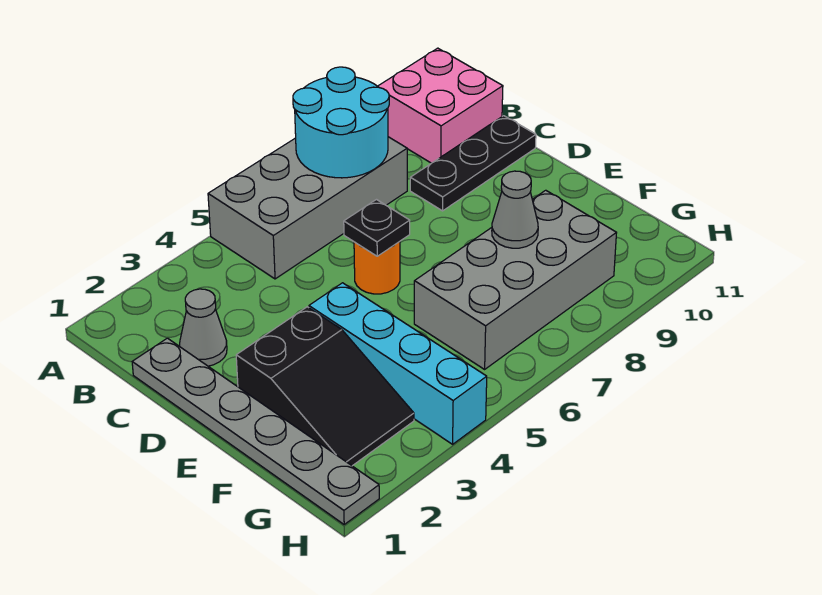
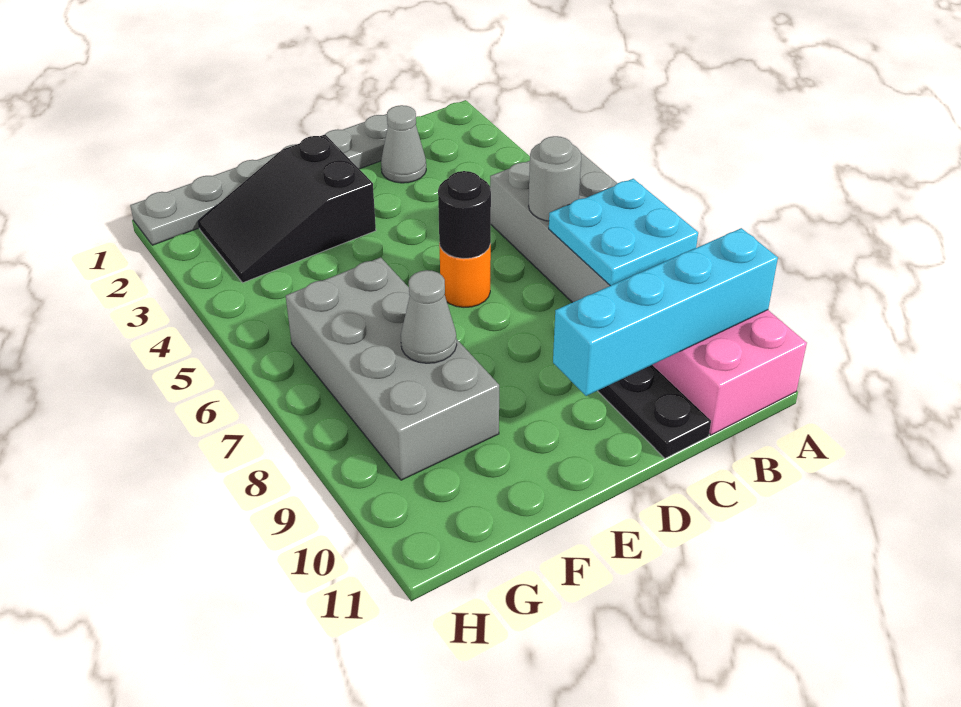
cyan round brick A7:B8 level 2 -> cyan plate A7:B8 level 2
none -> grey round brick B6 level 2
black plate D6 level 2 -> black round brick D6 level 2
cyan brick E4:H4 level 1 -> cyan brick A10:D10 level 2

